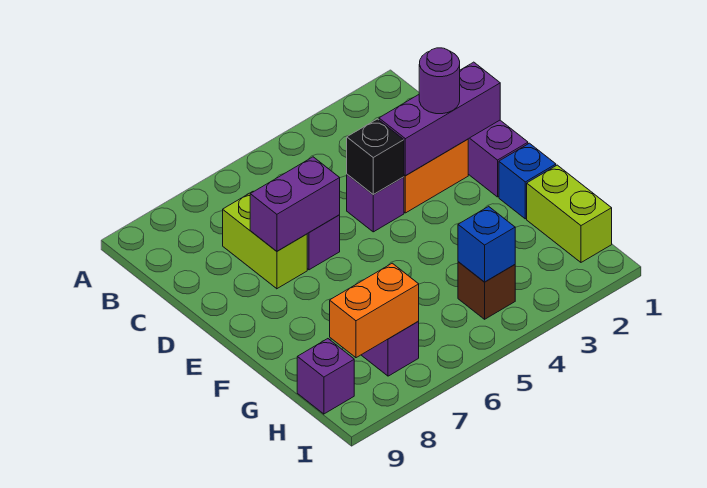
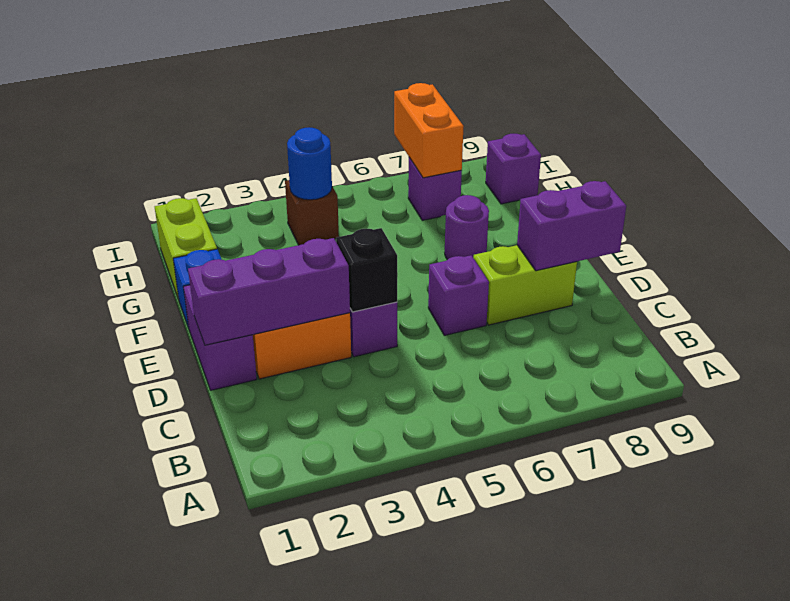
lime brick C7:D7 level 1 -> lime brick D7:D8 level 1
purple round brick D2 level 3 -> purple round brick F7 level 1
purple brick D6:D7 level 2 -> purple brick D8:D9 level 2
blue brick H4 level 2 -> blue round brick H4 level 2
orange brick H7:H8 level 2 -> orange brick H7:I7 level 2

